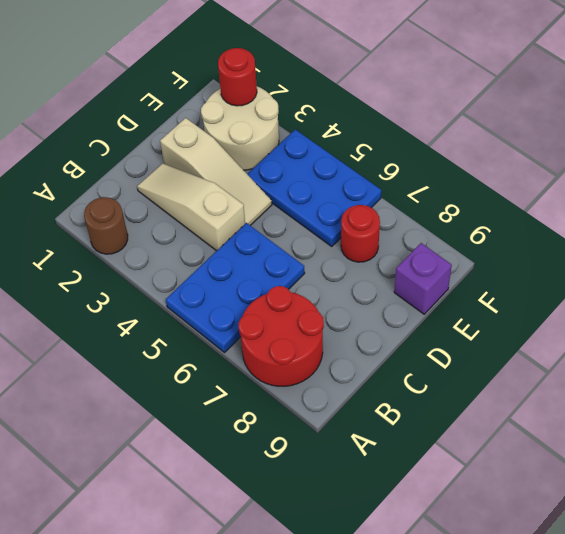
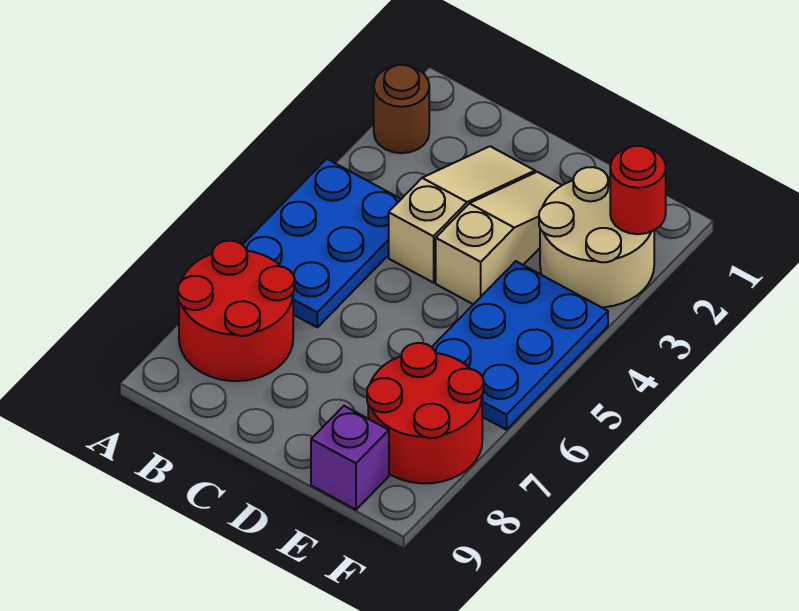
blue plate A5:C6 level 1 -> blue plate A4:B6 level 1
tan slope D2:D4 level 1 top 2 -> tan slope D2:D4 level 1 top 4
red round brick E7 level 1 -> red round brick E7:F8 level 1

